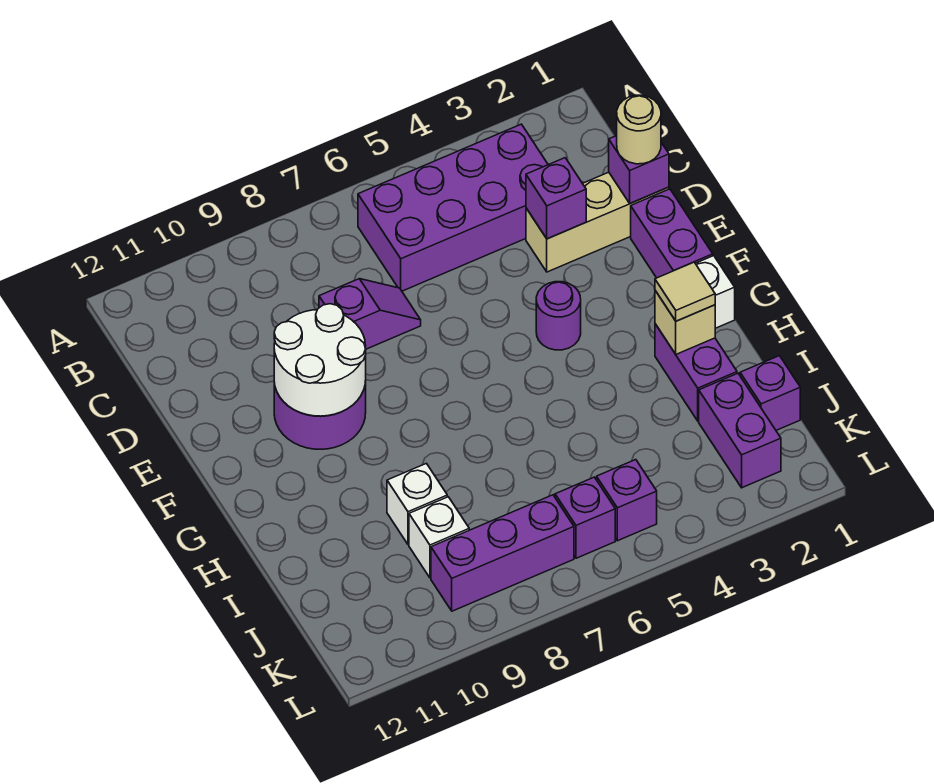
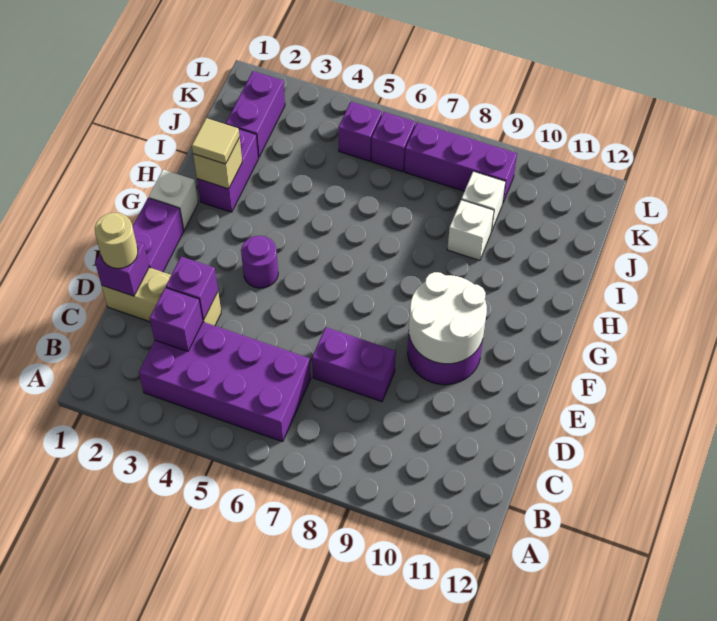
purple slope D7:D8 level 1 top 8 -> purple brick D7:D8 level 1
purple brick J1 level 1 -> purple brick C3 level 2

